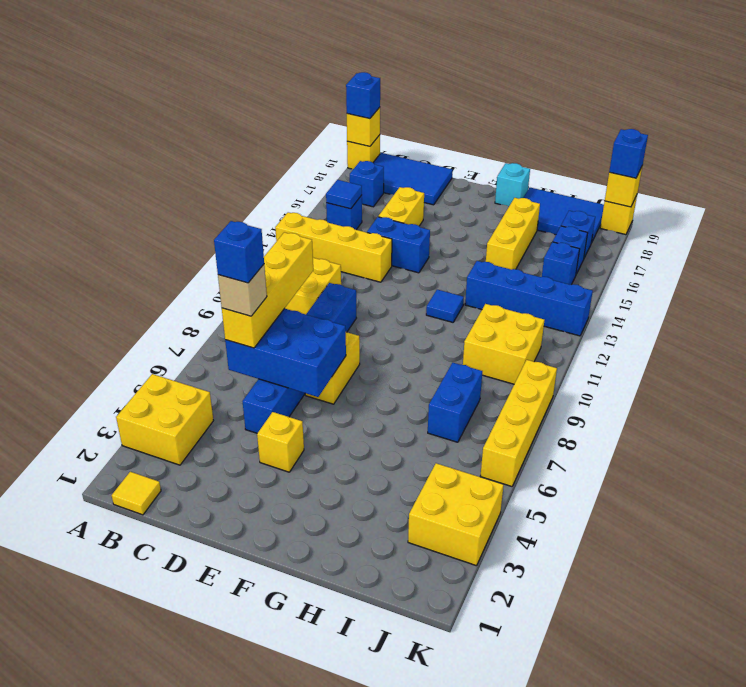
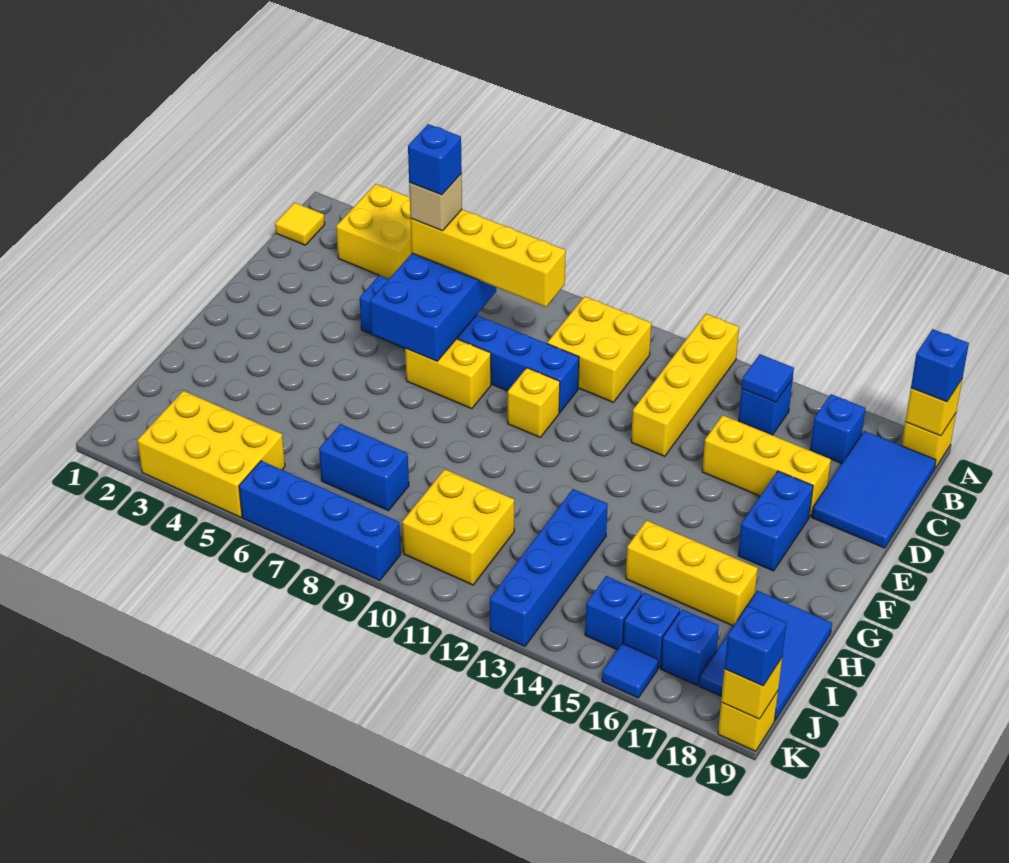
blue brick D14:E14 level 1 -> blue brick E17:F17 level 1
yellow brick D15:D16 level 1 -> yellow brick D15:D17 level 1
yellow brick E4 level 1 -> yellow brick E10 level 1
blue tile G12 level 1 -> blue tile K16 level 1
cyan brick G19 level 1 -> none
yellow brick J3:K4 level 1 -> yellow brick J3:K5 level 1
yellow brick K6:K9 level 1 -> blue brick K6:K9 level 1

